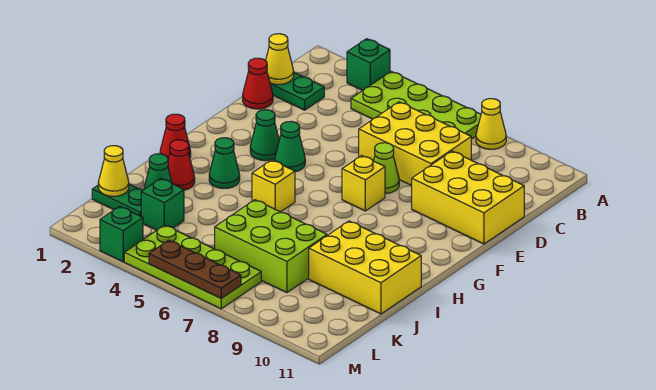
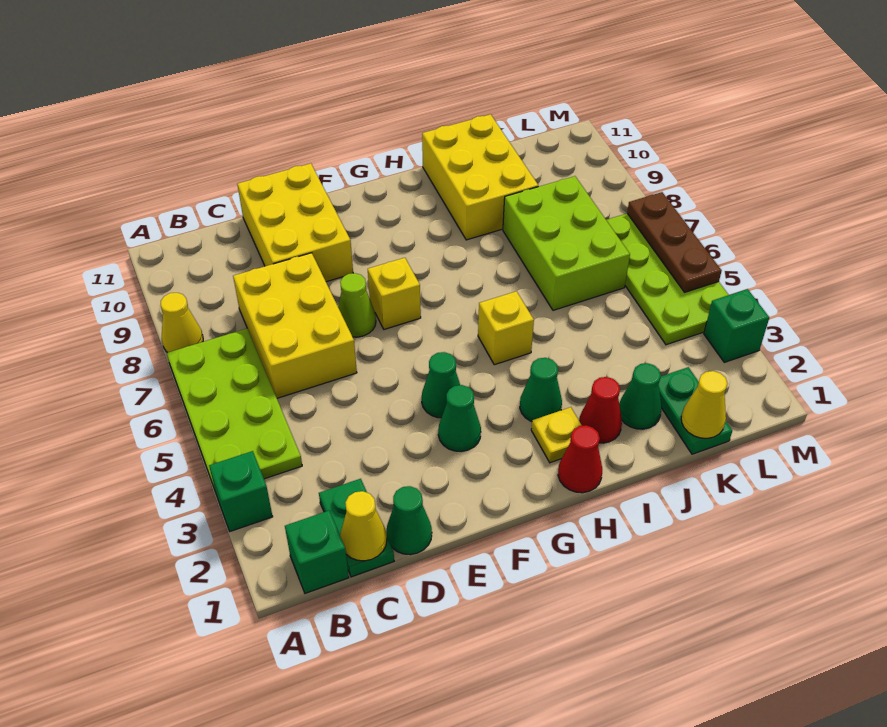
red cone D1 level 1 -> green cone D1 level 1
none -> yellow plate H2 level 1
green brick K3 level 1 -> green brick B1 level 1

